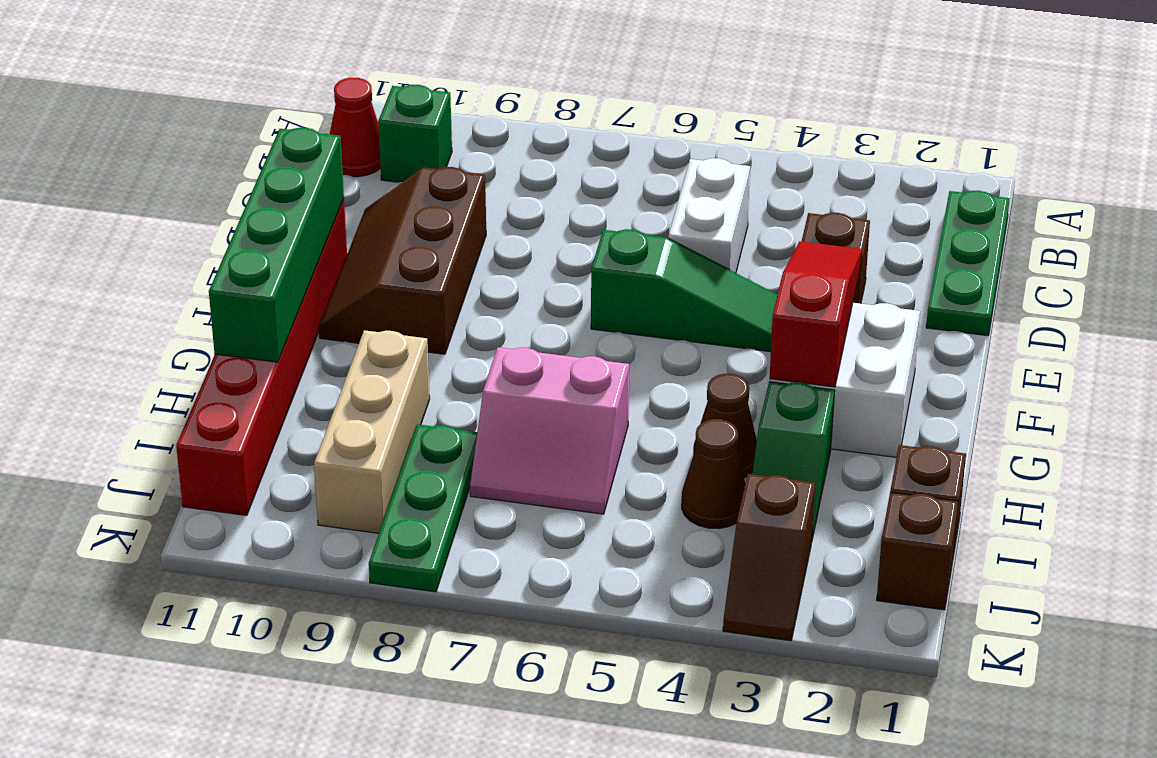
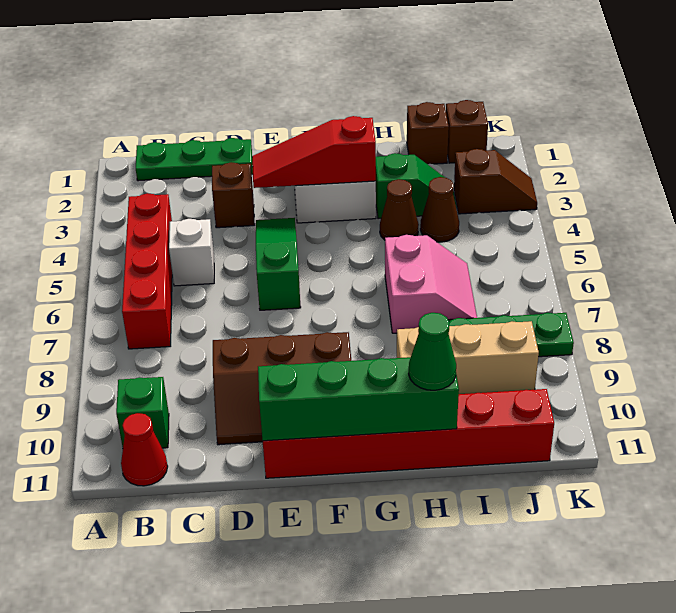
none -> red brick B4:B7 level 1
white brick C5:D5 level 1 -> white brick C5 level 1
none -> green cone H11 level 3

